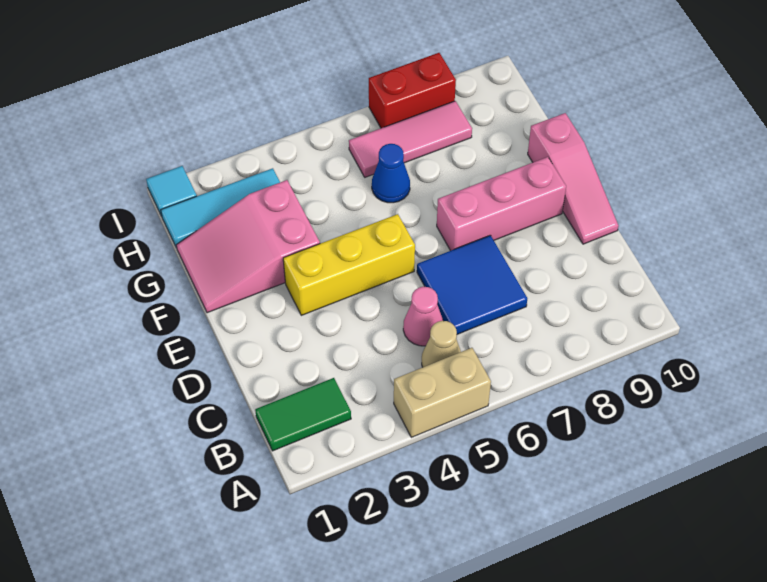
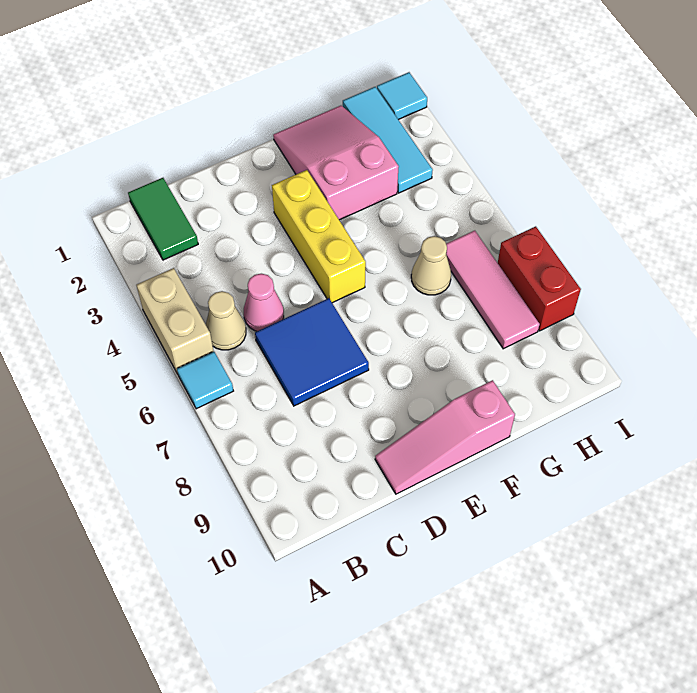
none -> cyan tile A6 level 1
pink brick E7:E9 level 1 -> none
blue cone G6 level 1 -> tan cone G6 level 1

